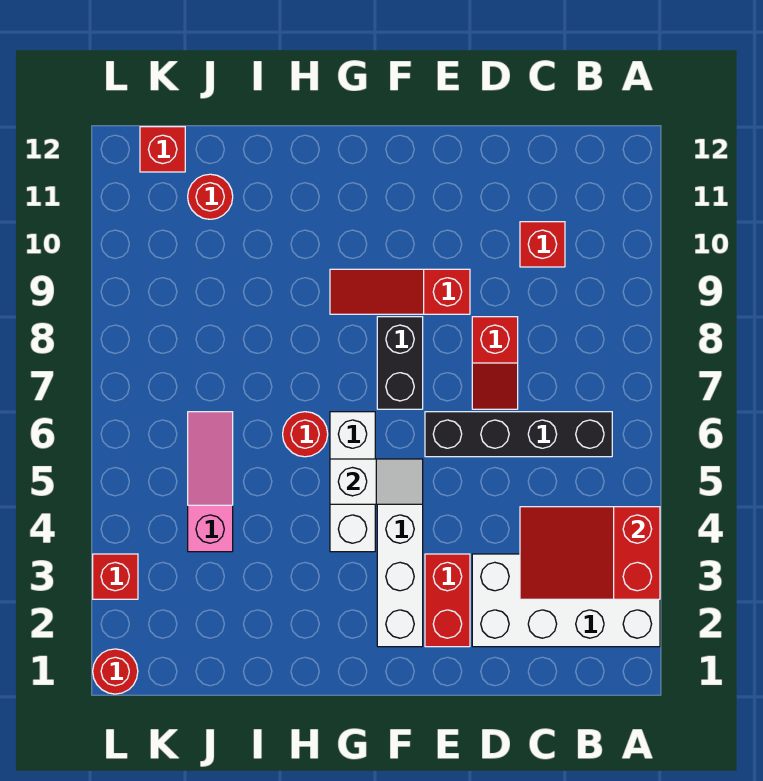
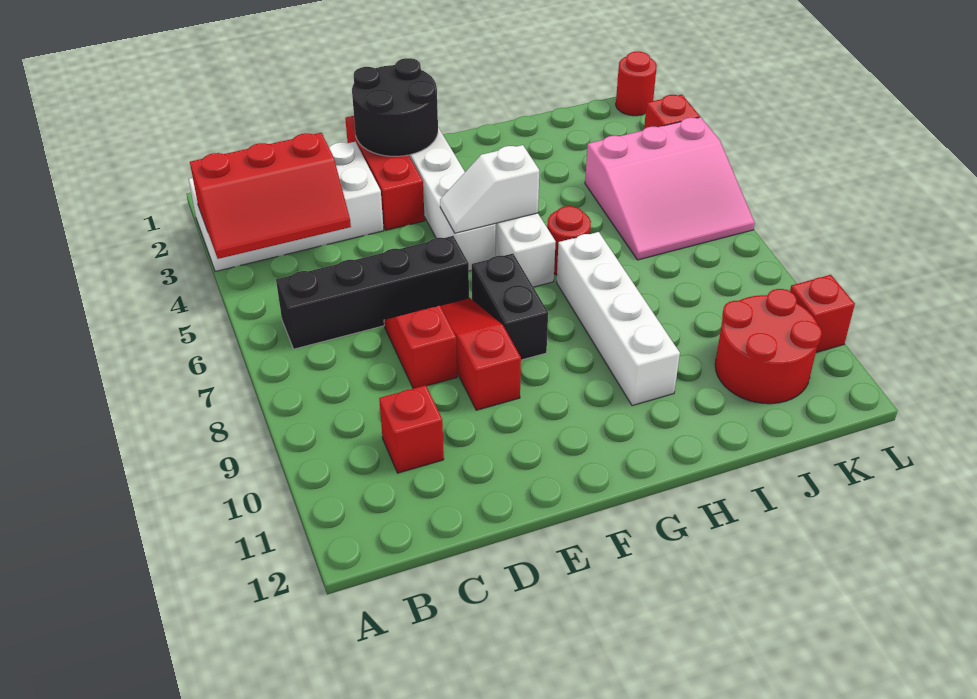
red slope A3:C4 level 2 top A -> red slope A3:C4 level 2 top 3
none -> black round brick E1:F2 level 2
red brick E2:E3 level 1 -> red brick E1:E3 level 1
red slope E9:G9 level 1 top E -> red slope E7:E9 level 1 top 9
none -> white brick H7:H10 level 1
pink slope J4:J6 level 1 top 4 -> pink slope J4:L6 level 1 top 4
red round brick J11 level 1 -> red round brick J10:K11 level 1
red brick K12 level 1 -> red brick L10 level 1

